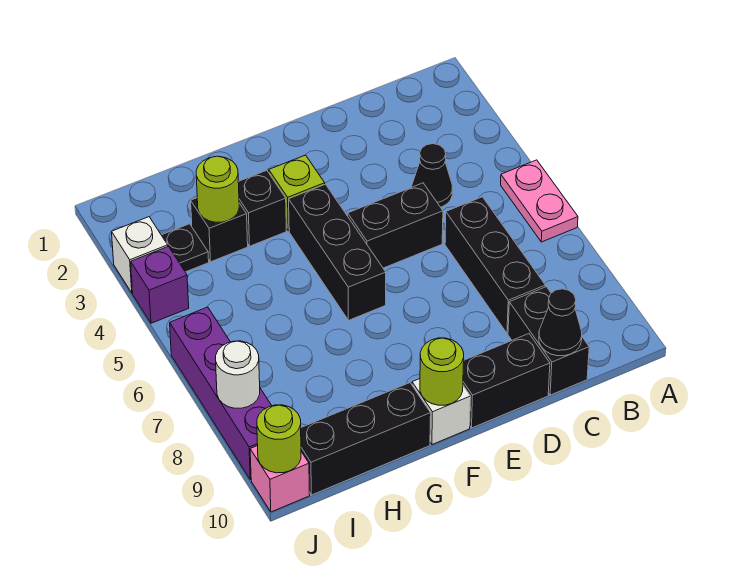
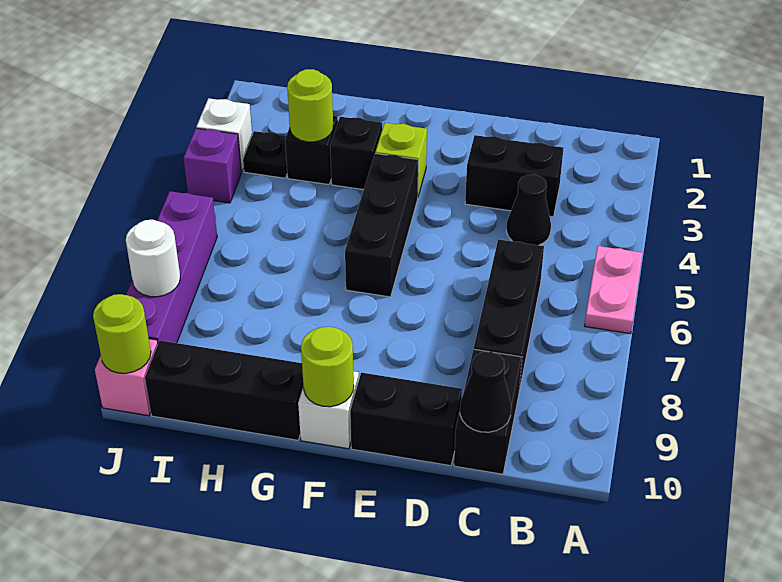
black brick D5:E5 level 1 -> black brick C3:D3 level 1

